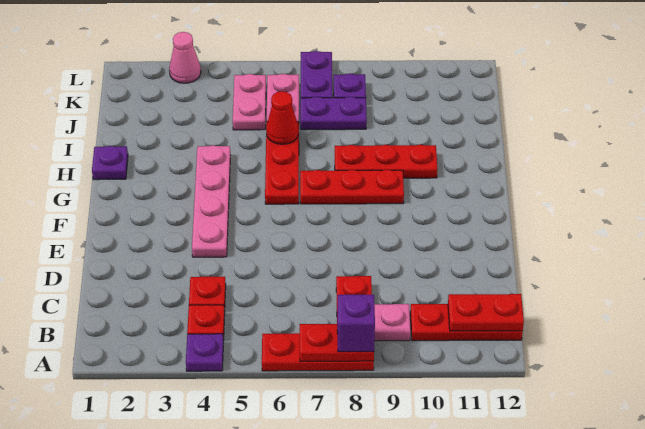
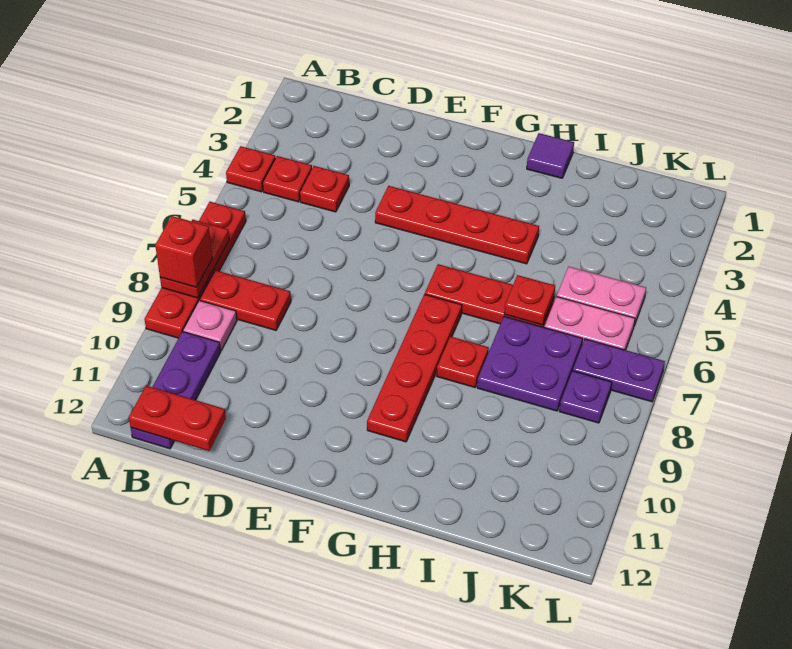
purple plate A4 level 1 -> red plate A4 level 1
red plate A6:A8 level 1 -> red plate A6:A9 level 1
purple brick A8 level 3 -> red brick A8 level 3
red plate B10:B12 level 1 -> purple plate B10:B12 level 1
red plate B11:B12 level 2 -> red plate B12:C12 level 2
pink plate E4:H4 level 1 -> red plate E4:H4 level 1
red plate G7:G9 level 1 -> red plate G7:G10 level 1
purple plate H1 level 1 -> purple tile H1 level 1
red plate H8:H10 level 1 -> red plate H8 level 1
red cone I6 level 2 -> red plate I6 level 2
purple plate J7:J8 level 1 -> purple plate I7:J8 level 1
pink cone L3 level 1 -> none

